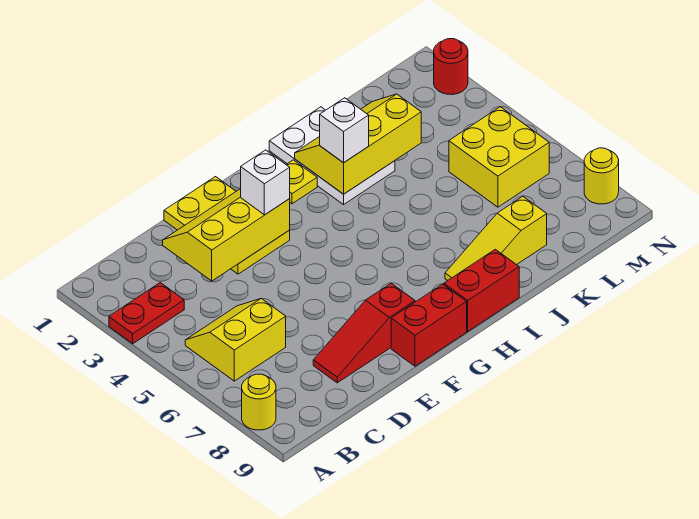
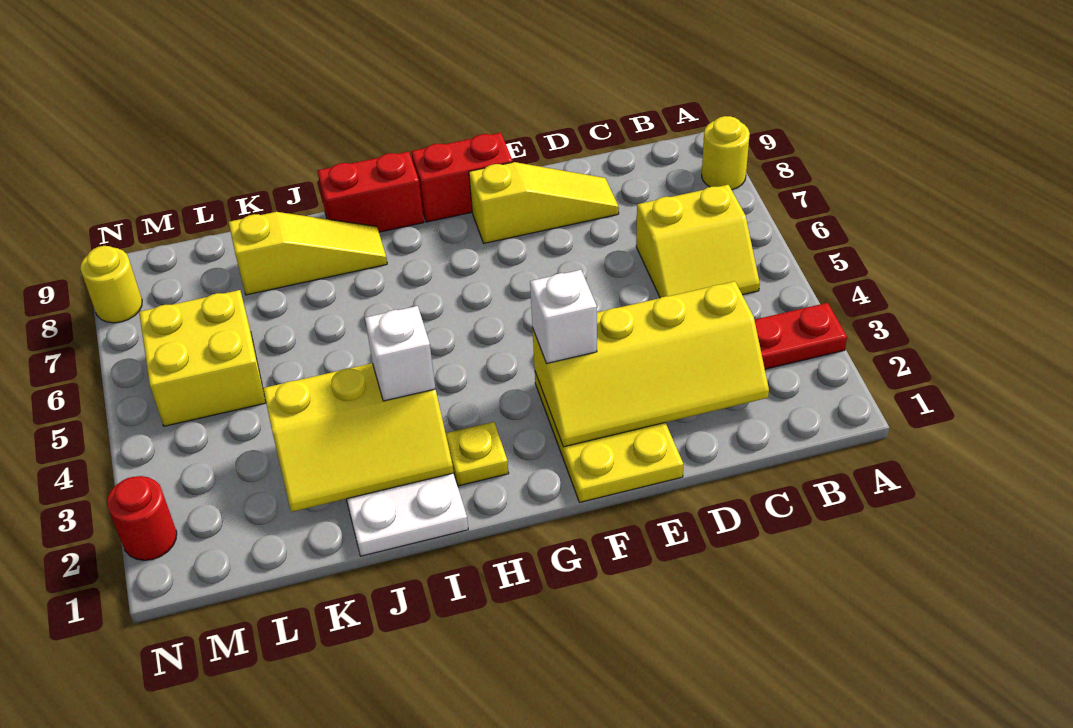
yellow slope D2:F3 level 2 top 3 -> yellow slope C2:F3 level 2 top 3
red slope D8:F8 level 1 top F -> yellow slope D8:F8 level 1 top F

